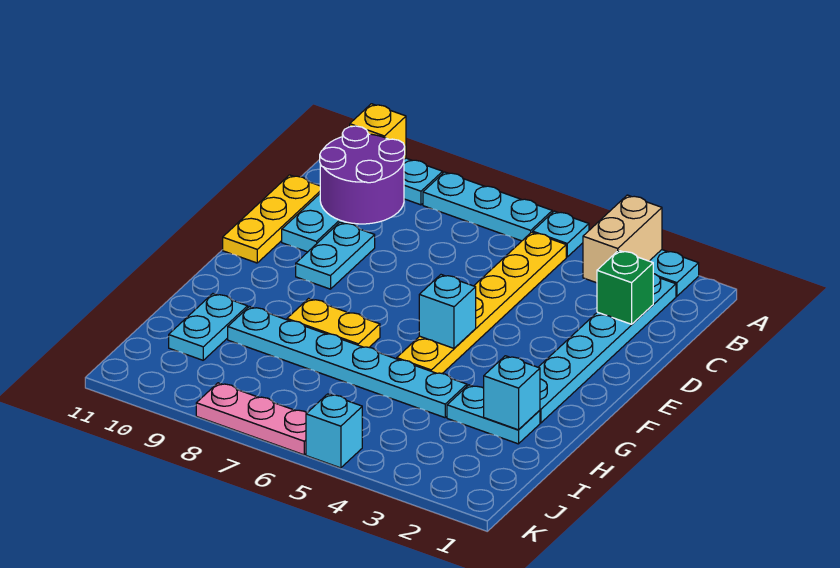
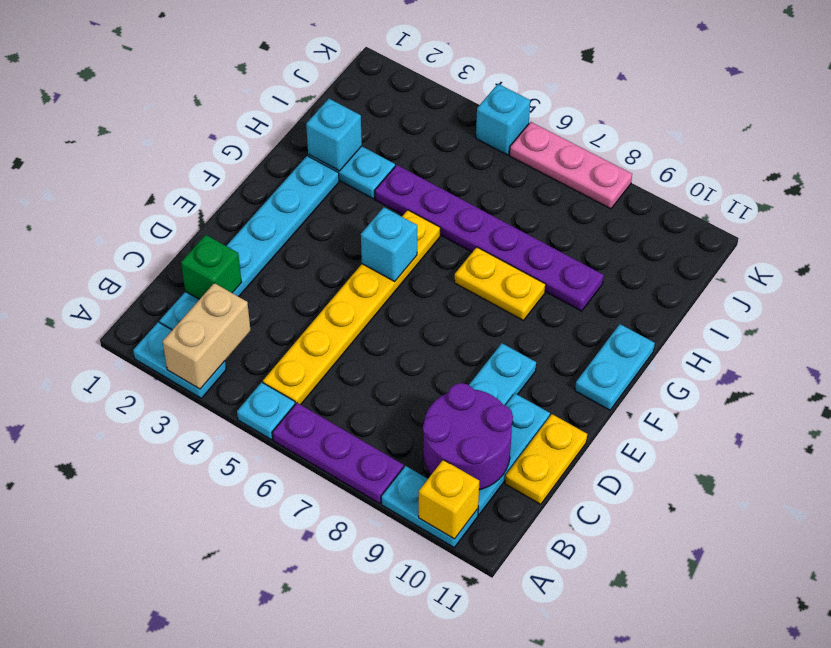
cyan plate A6:A8 level 1 -> purple plate A6:A8 level 1
yellow plate C11:E11 level 1 -> yellow plate C11:D11 level 1
cyan plate H4:H9 level 1 -> purple plate H4:H9 level 1
cyan plate H10:I10 level 1 -> cyan plate F11:G11 level 1

